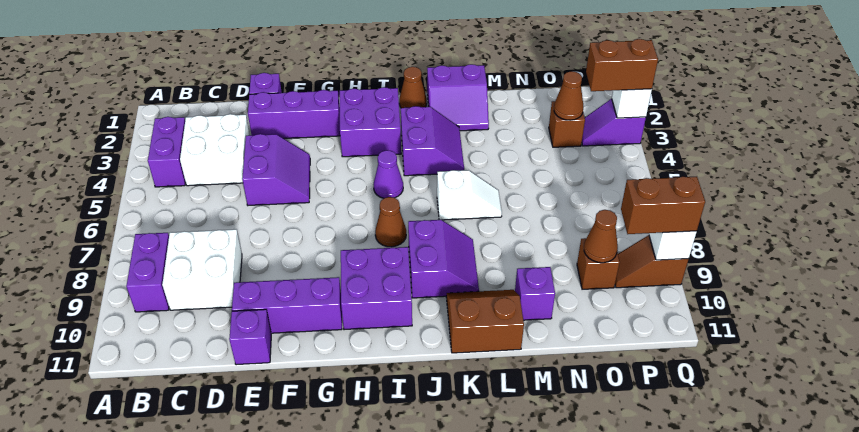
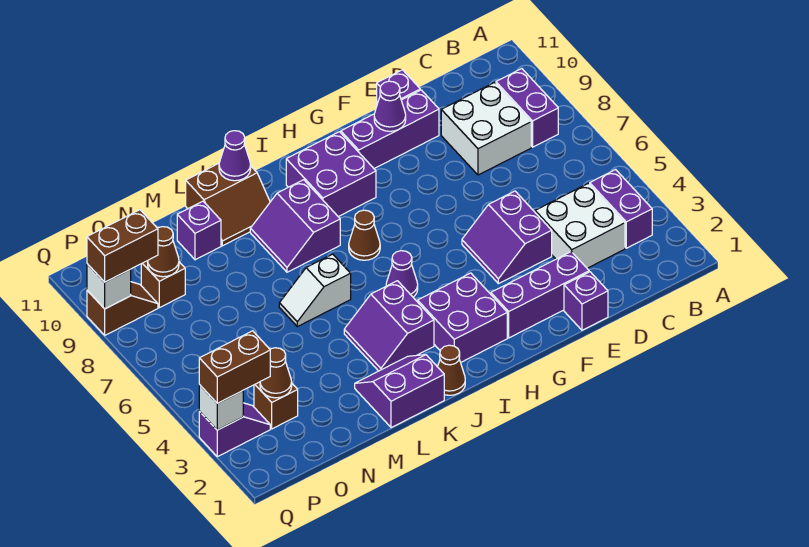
none -> purple cone F10 level 2
none -> purple cone K11 level 2

